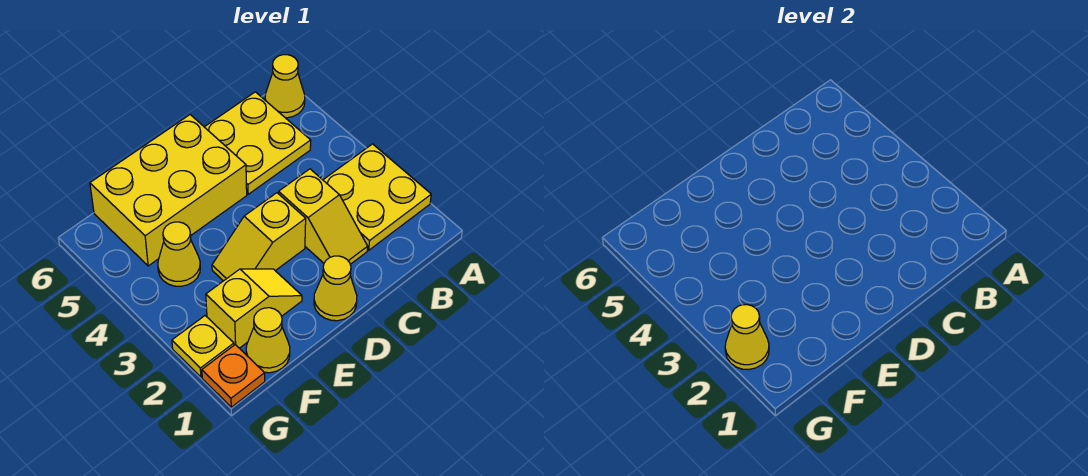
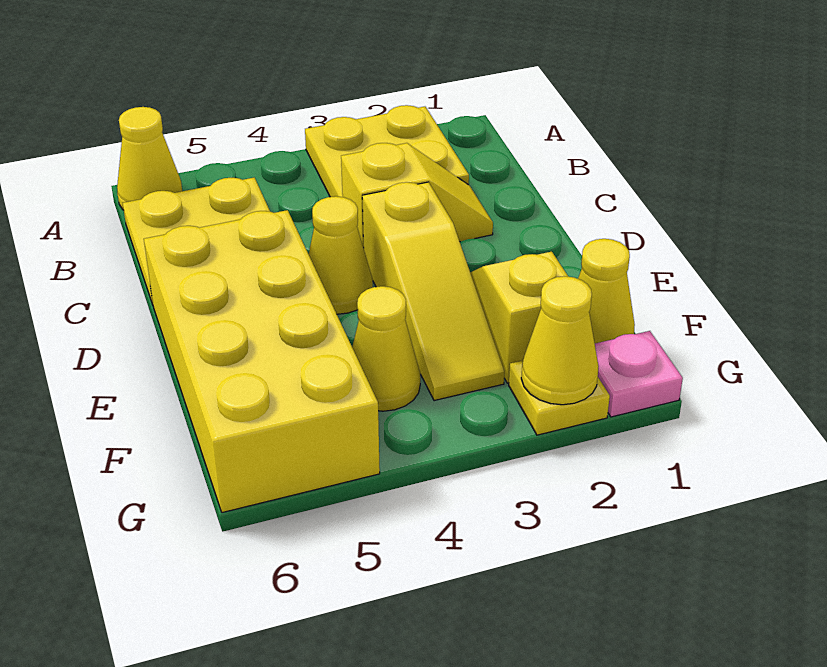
yellow cone D1 level 1 -> yellow cone D4 level 1
yellow slope D3:E3 level 1 top D -> yellow slope D3:F3 level 1 top D
yellow brick D5:F6 level 1 -> yellow brick D5:G6 level 1
orange plate G1 level 1 -> pink plate G1 level 1

